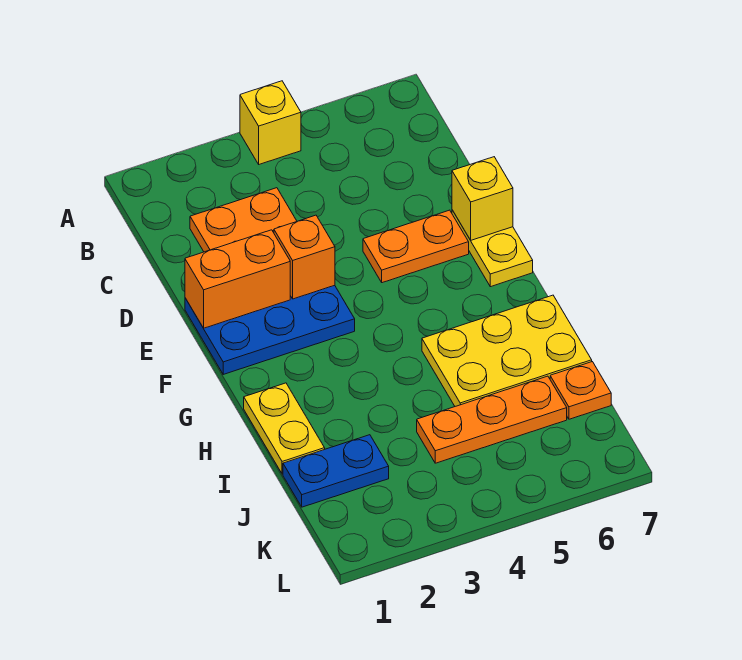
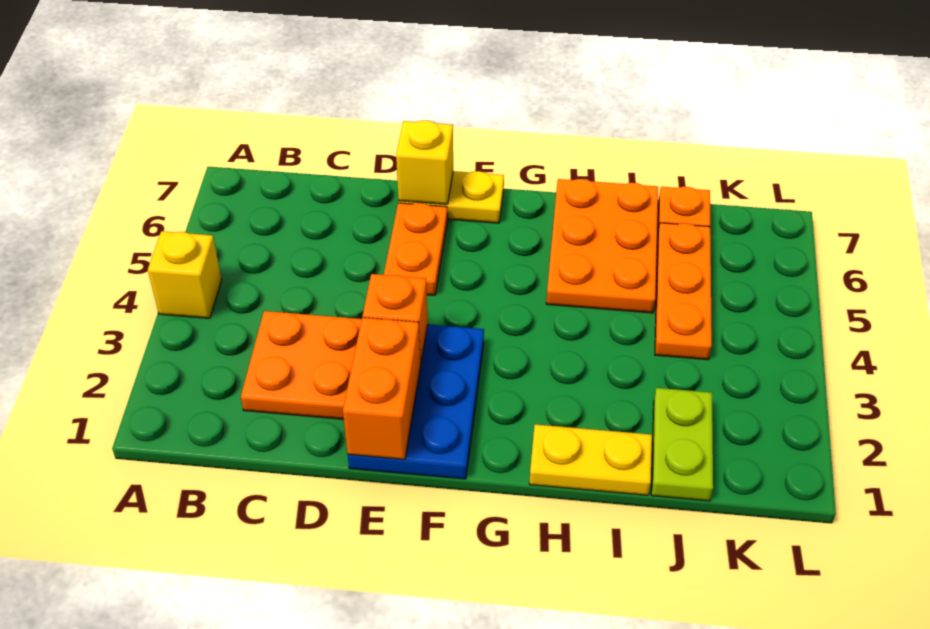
yellow plate H5:I7 level 1 -> orange plate H5:I7 level 1
blue plate J1:J2 level 1 -> lime plate J1:J2 level 1

